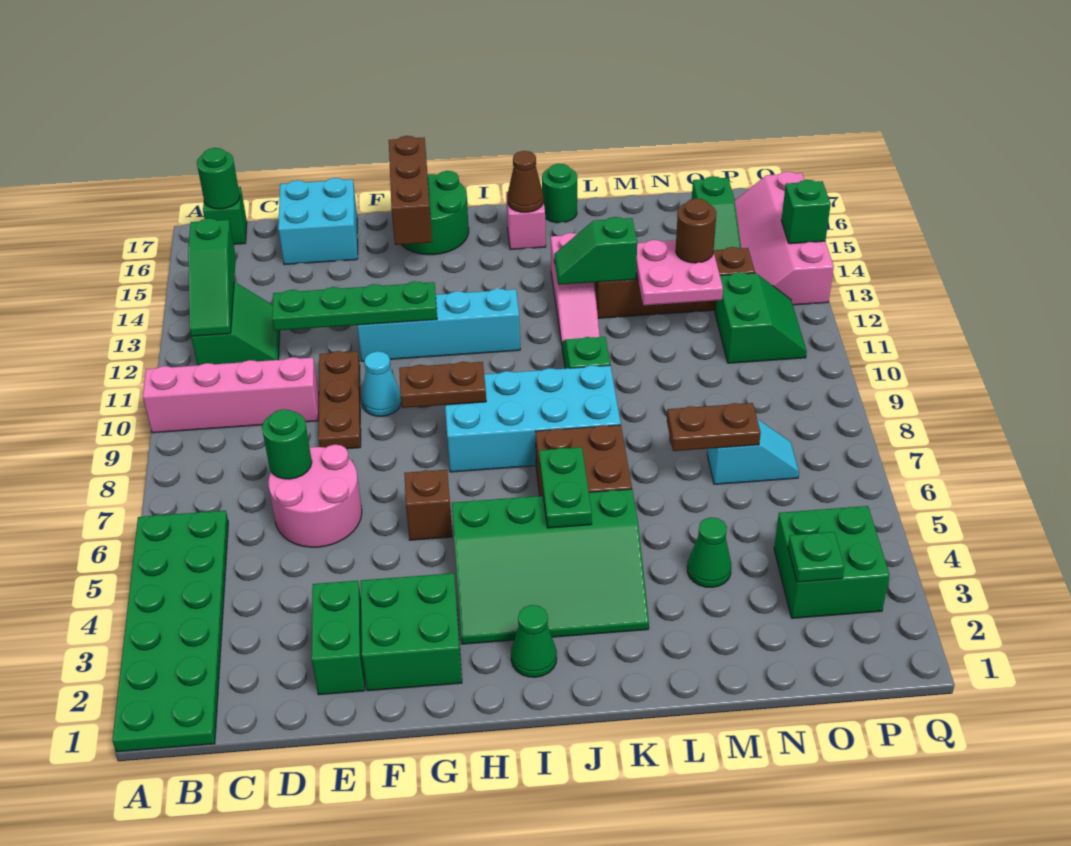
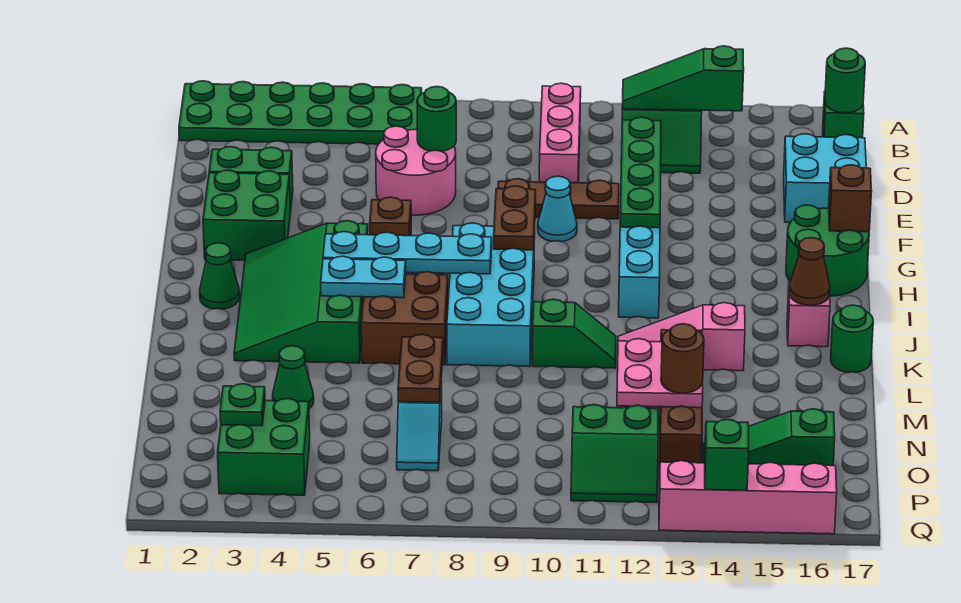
pink brick A10:D10 level 1 -> pink brick B10:D10 level 1
brown brick G15:G17 level 2 -> brown brick G17 level 2
none -> cyan plate I5:I8 level 2
green plate J5:J6 level 2 -> cyan plate J5:J6 level 2
green slope K13:L13 level 2 top L -> none

